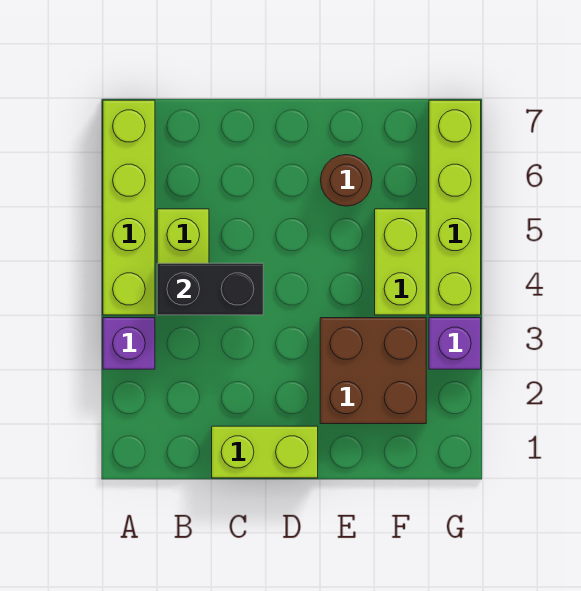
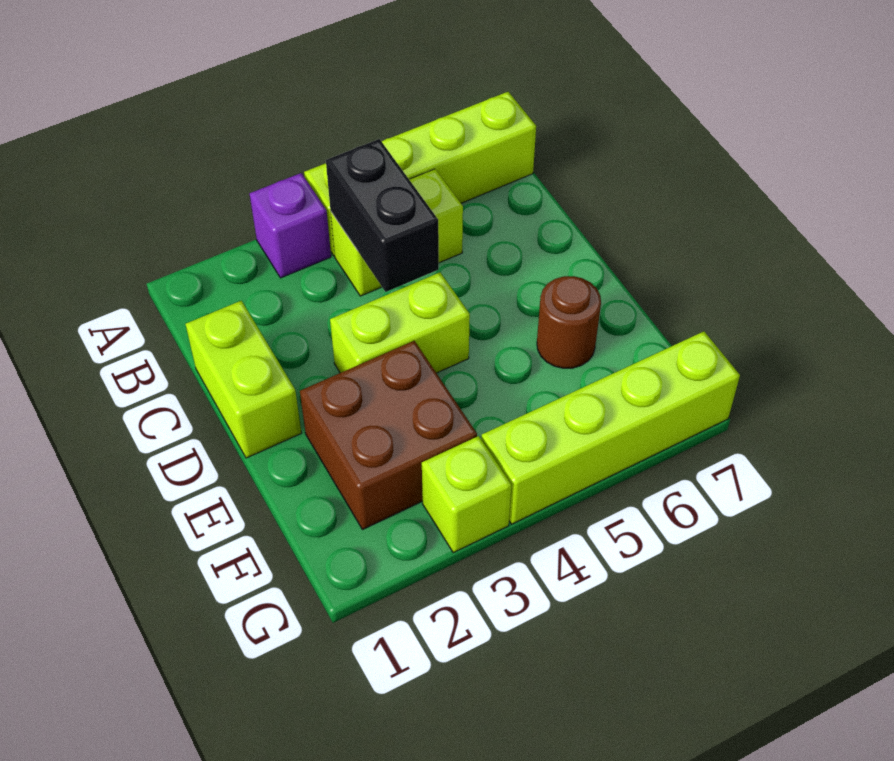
lime brick F4:F5 level 1 -> lime brick D3:D4 level 1
purple brick G3 level 1 -> lime brick G3 level 1

